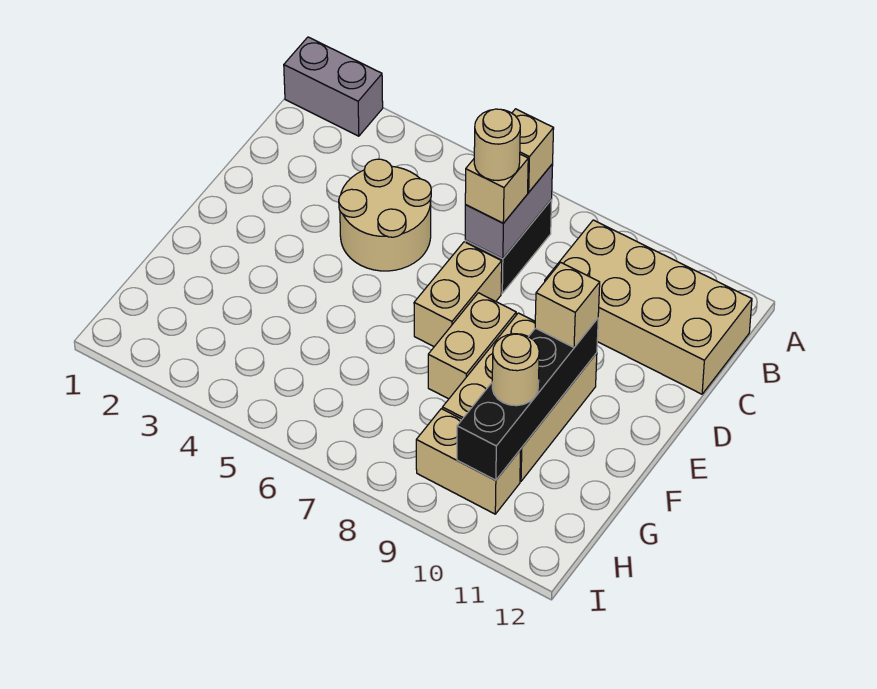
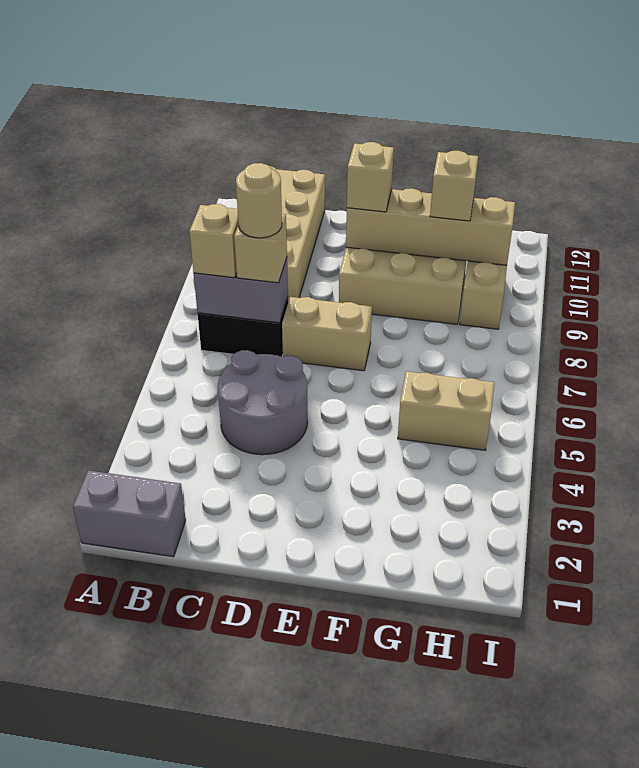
grey brick A1:A2 level 1 -> grey brick A1:B1 level 1
tan round brick C4:D5 level 1 -> grey round brick C4:D5 level 1
tan brick E8:F8 level 1 -> tan brick G5:H5 level 1
black brick E10:H10 level 2 -> tan brick E10:H10 level 2
tan round brick G10 level 3 -> tan brick G10 level 3

